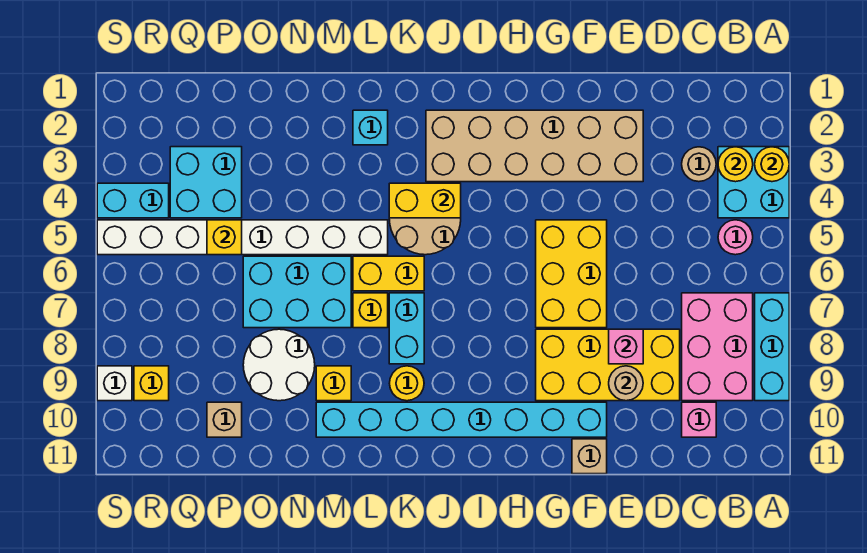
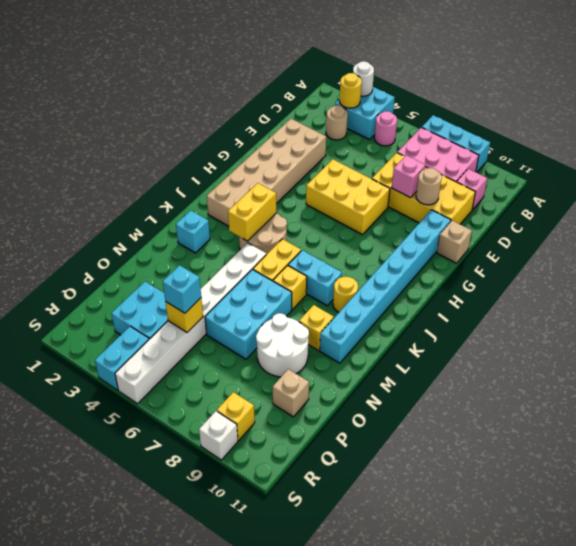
yellow round brick A3 level 2 -> white round brick A3 level 2
yellow brick D8:G9 level 1 -> yellow brick D7:E10 level 1
none -> cyan brick P5 level 3

